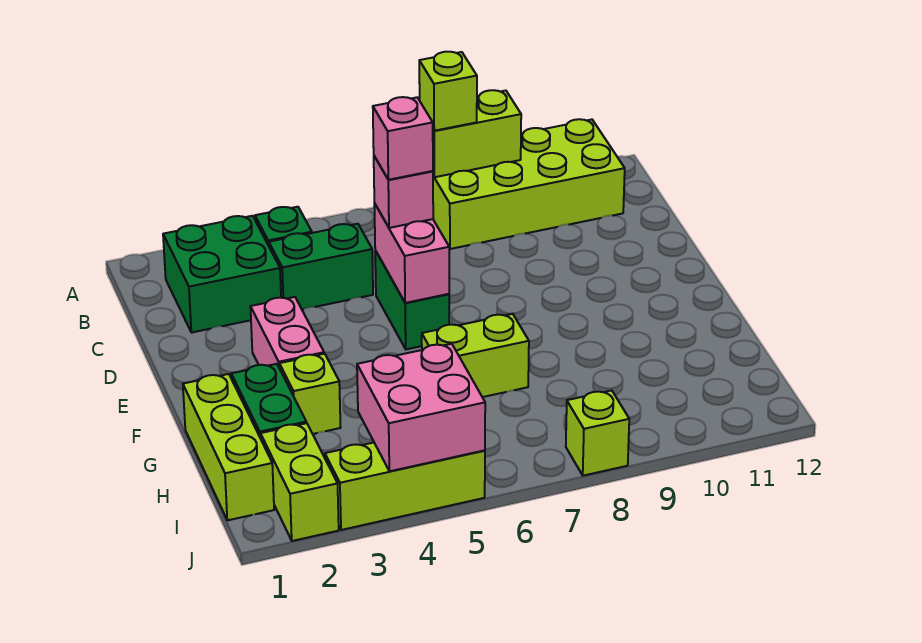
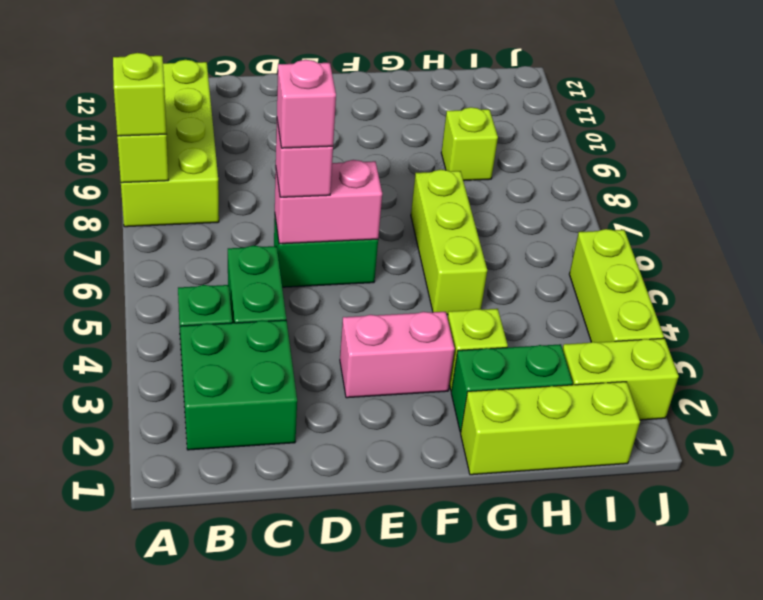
lime brick G6:G7 level 1 -> lime brick G5:G7 level 1
pink brick I4:J5 level 2 -> none
lime brick J8 level 1 -> lime brick H9 level 1

